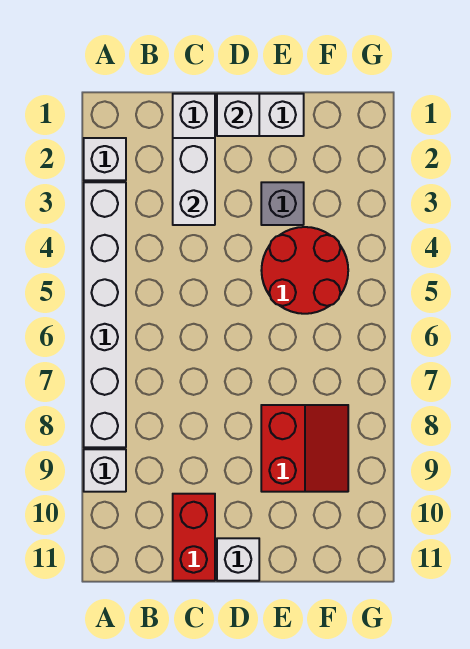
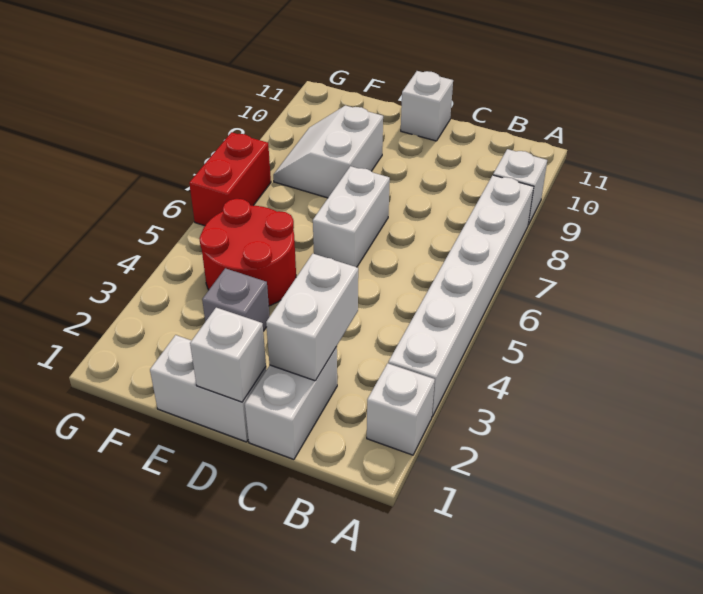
red brick C10:C11 level 1 -> red brick G6:G7 level 1
none -> white brick D6:D7 level 1
red slope E8:F9 level 1 top E -> white slope E8:F9 level 1 top E

